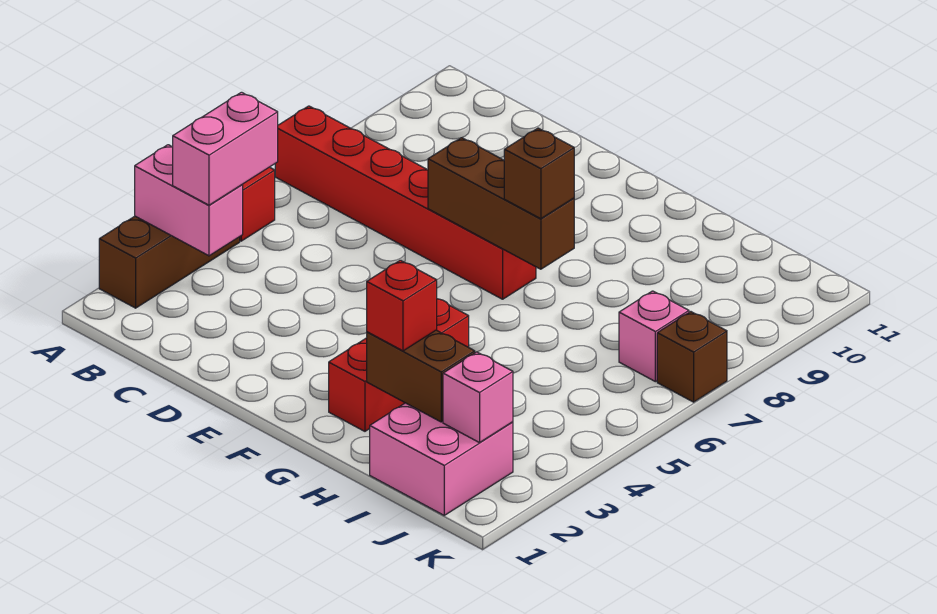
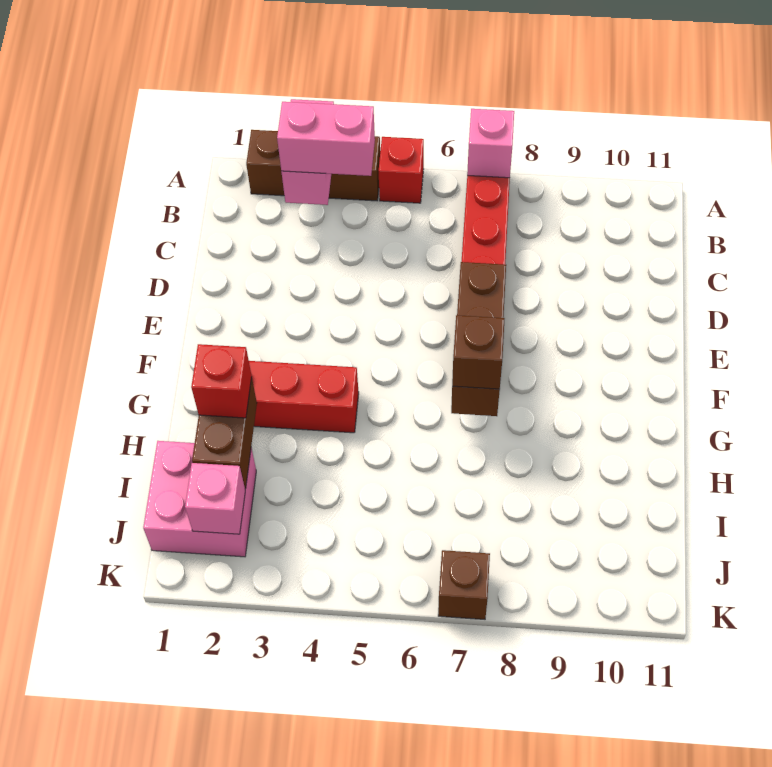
pink brick J7 level 1 -> pink brick A7 level 2

